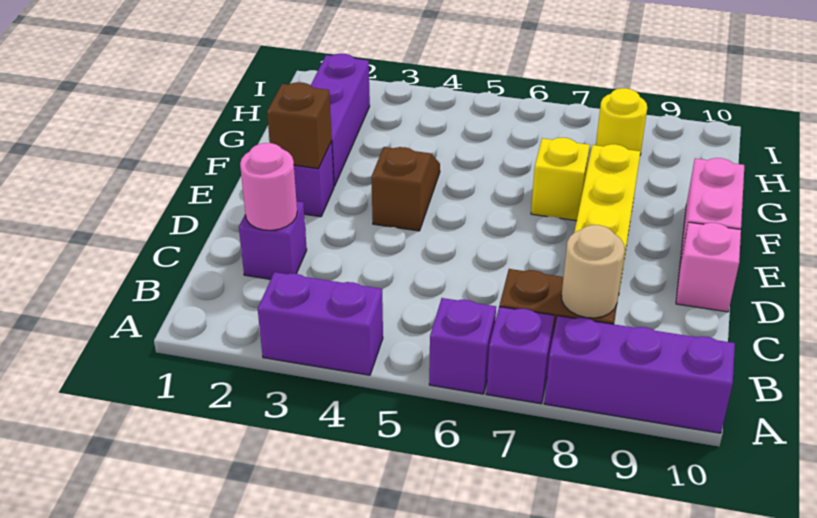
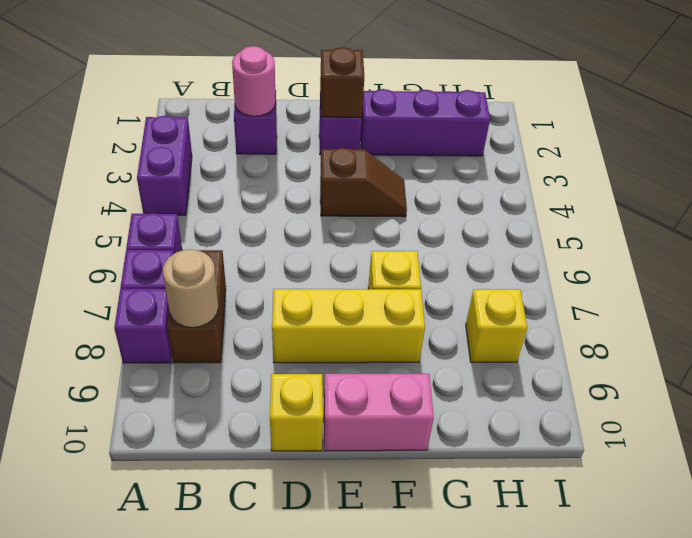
purple brick A8:A10 level 1 -> purple brick A8 level 1
pink brick D10 level 1 -> yellow brick D10 level 1
yellow round brick H8 level 1 -> yellow brick H8 level 1

